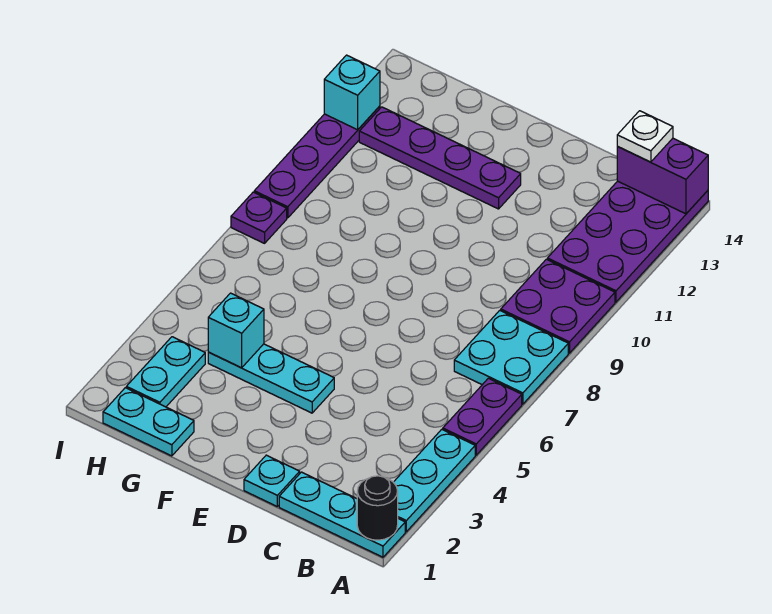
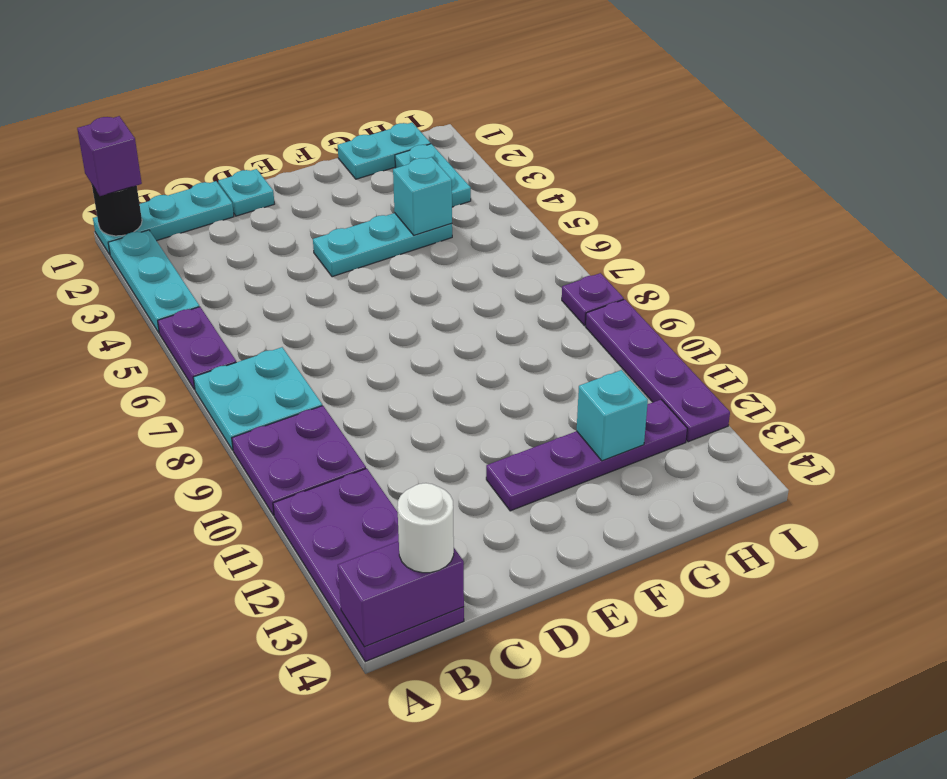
none -> purple brick A1 level 3
white plate B14 level 3 -> white round brick B14 level 3
cyan brick I12 level 2 -> cyan brick G12 level 2

